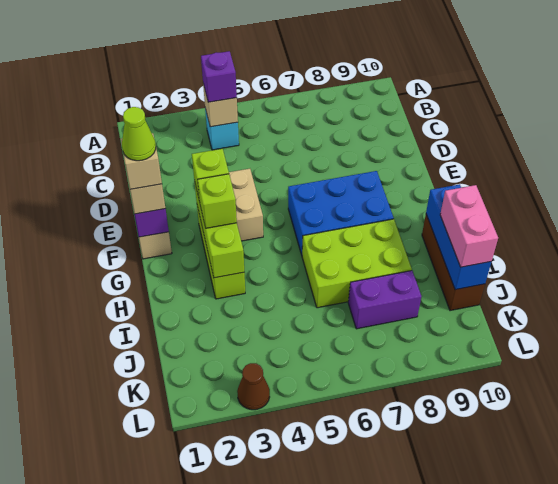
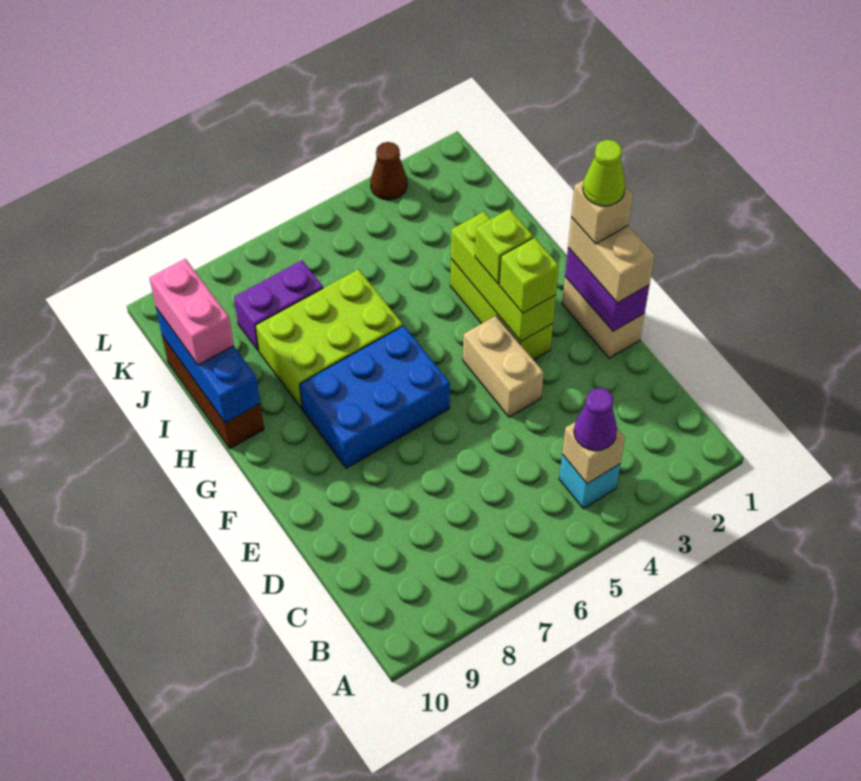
purple brick B4 level 3 -> purple cone B4 level 3

